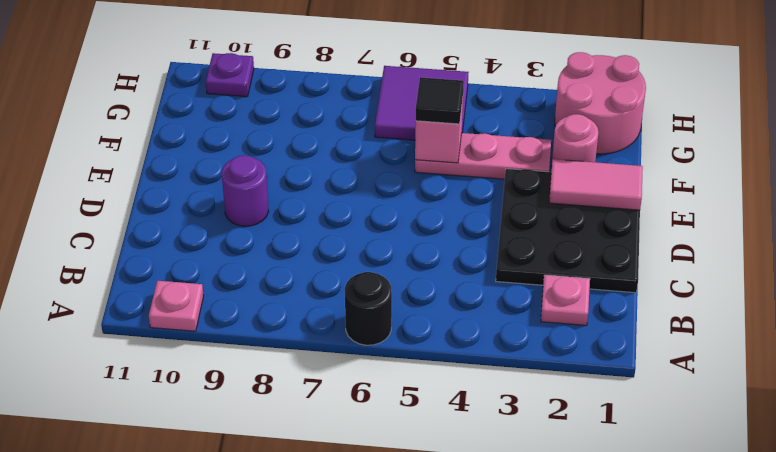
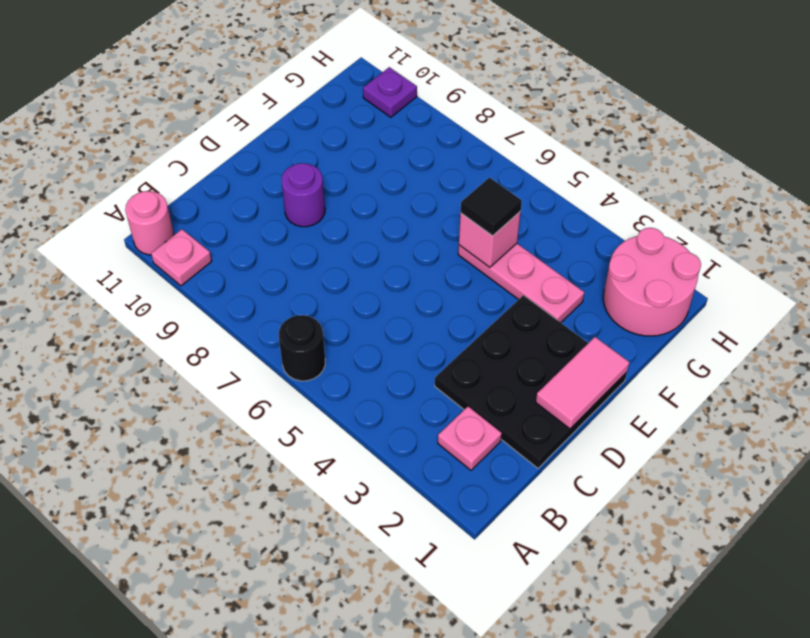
pink tile E1:E2 level 2 -> pink tile D1:E1 level 2
pink round brick F2 level 1 -> pink round brick A11 level 1
purple tile G5:H6 level 1 -> none

